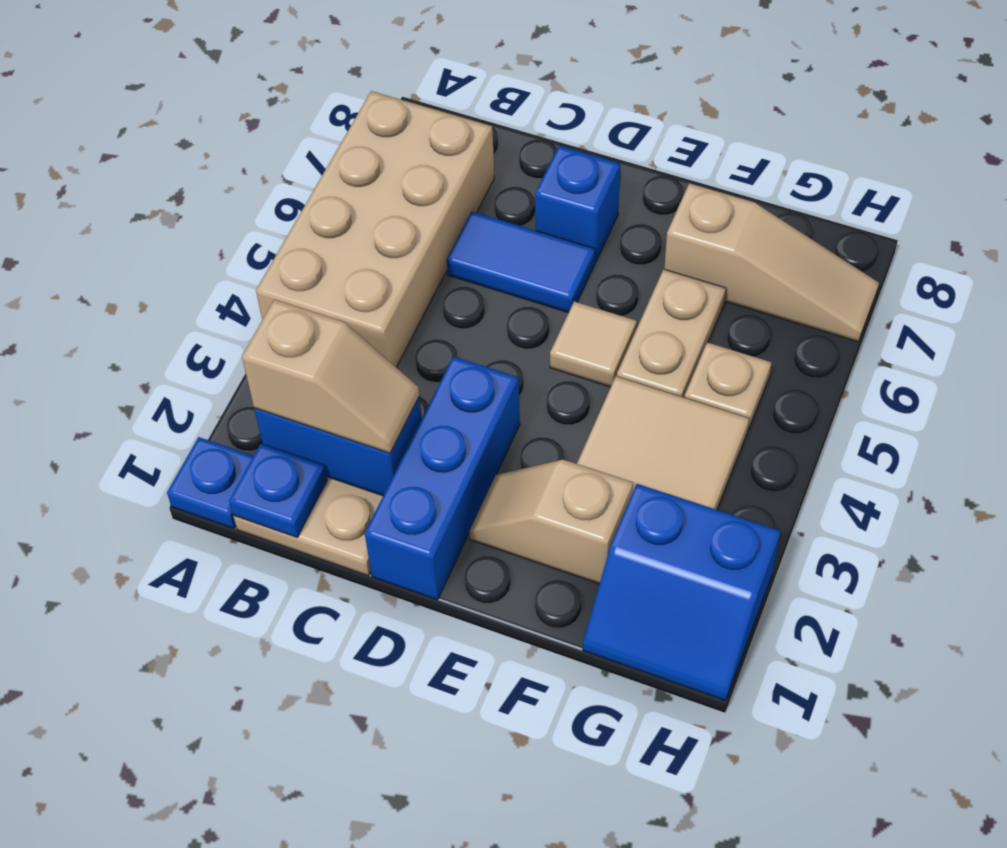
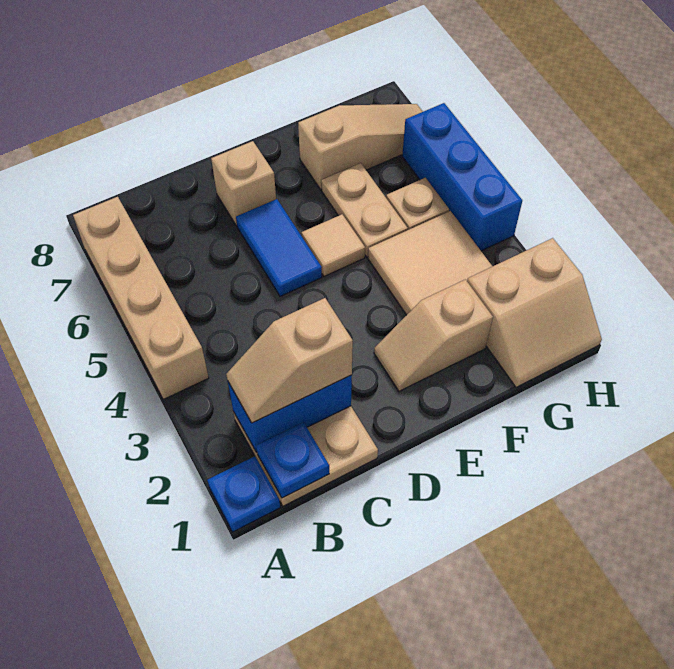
tan brick A4:B7 level 1 -> tan brick A4:A7 level 1
tan slope B2:C2 level 3 top B -> tan slope B2:C2 level 3 top C
blue tile C6:D6 level 1 -> blue tile D5:D6 level 1
blue brick D1:D3 level 1 -> blue brick H4:H6 level 1
blue brick D7 level 1 -> tan brick D7 level 1
blue slope G1:H2 level 1 top 2 -> tan slope G1:H2 level 1 top 2

